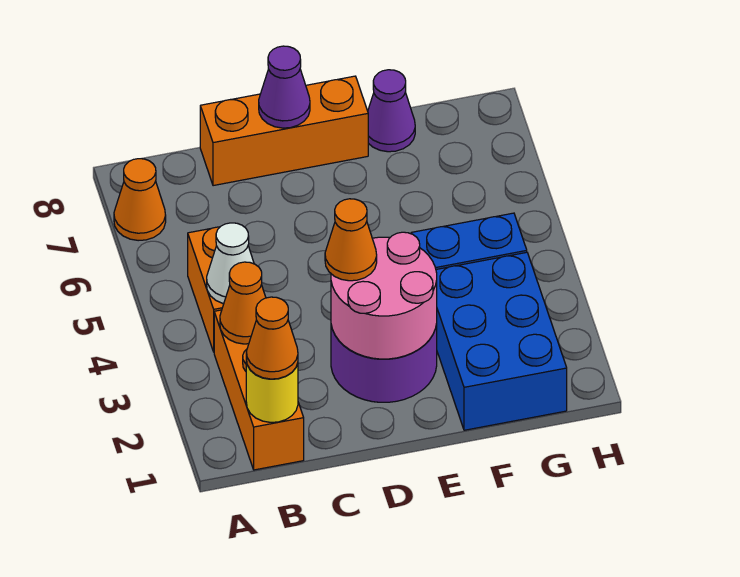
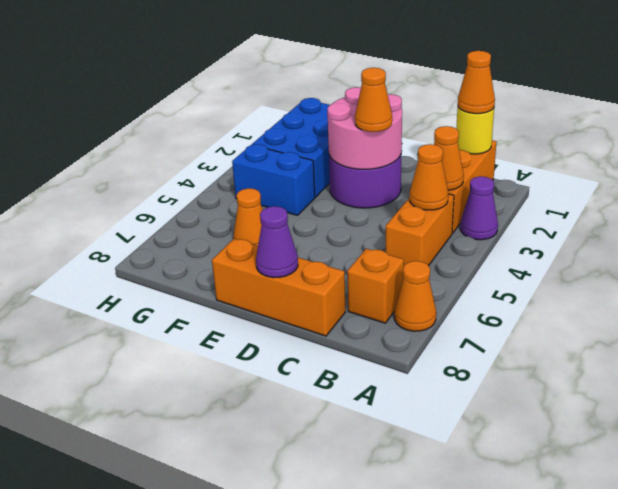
white cone B4 level 2 -> orange cone B4 level 2
none -> orange brick B7 level 1
none -> orange cone F6 level 1
purple cone F8 level 1 -> purple cone A3 level 1

